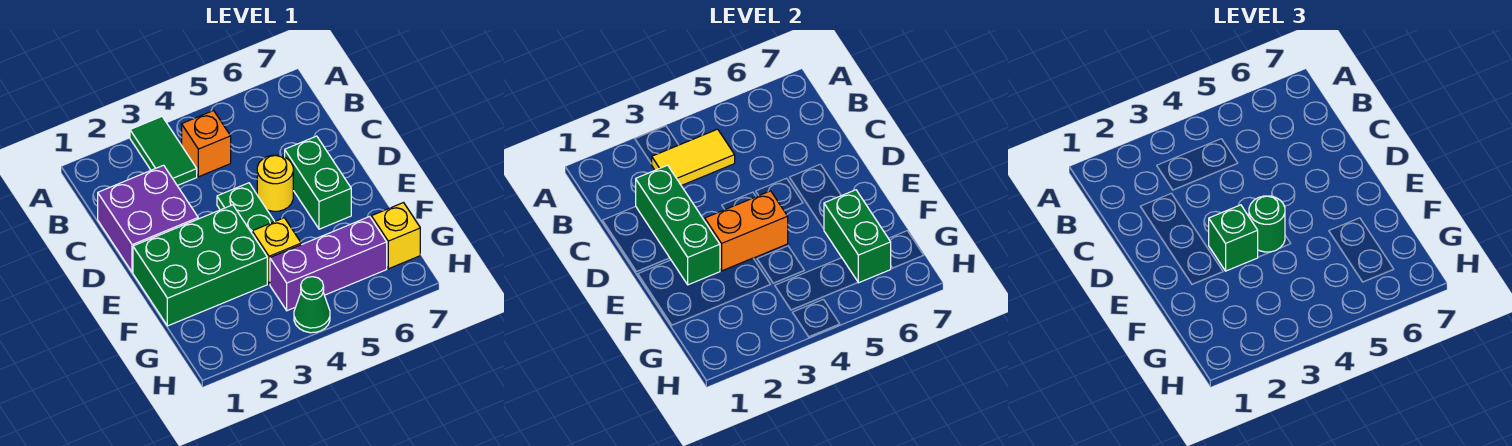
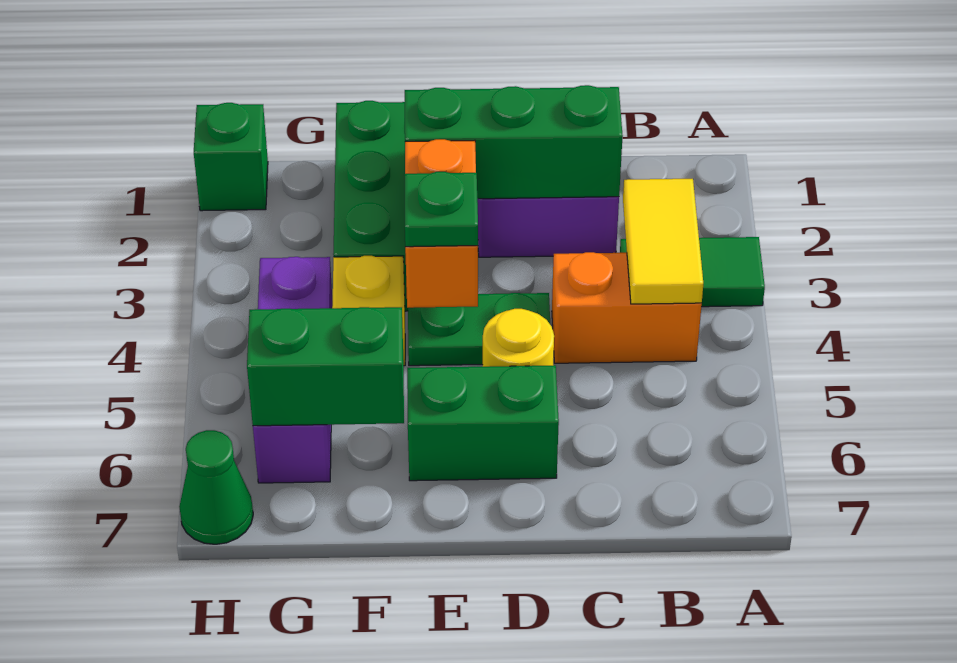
orange brick B4 level 1 -> orange brick B4:C4 level 1
green brick E3 level 3 -> green brick H1 level 1
green round brick E4 level 3 -> green plate E4 level 3
yellow brick G7 level 1 -> none
green cone H4 level 1 -> green cone H7 level 1

